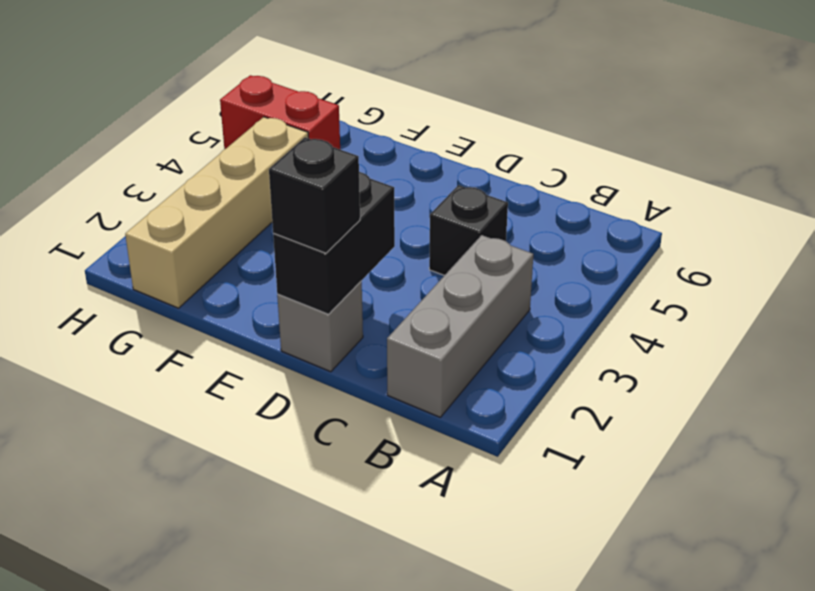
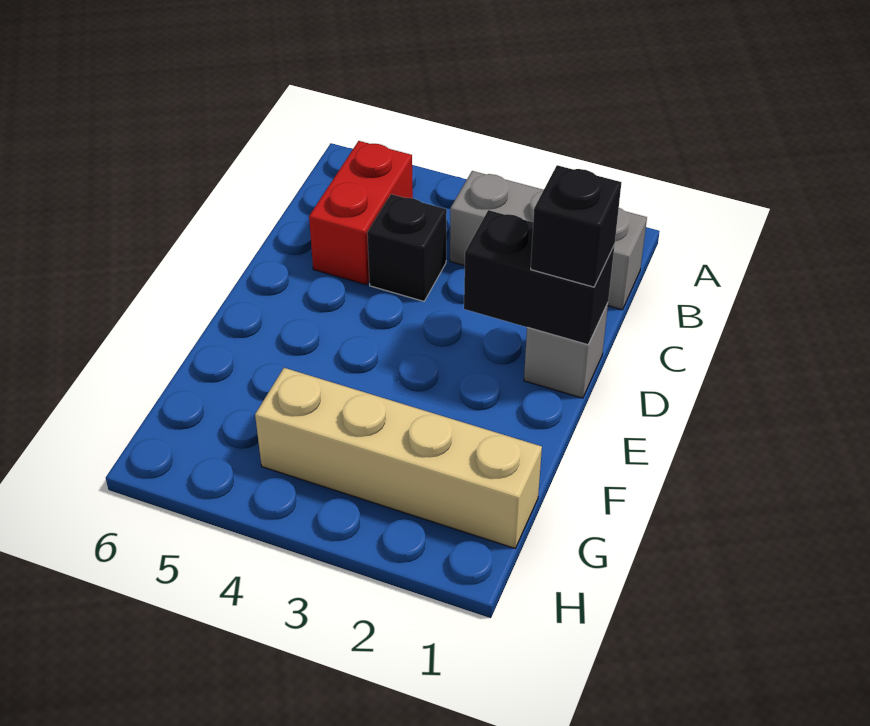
red brick G5:H5 level 1 -> red brick B5:C5 level 1

